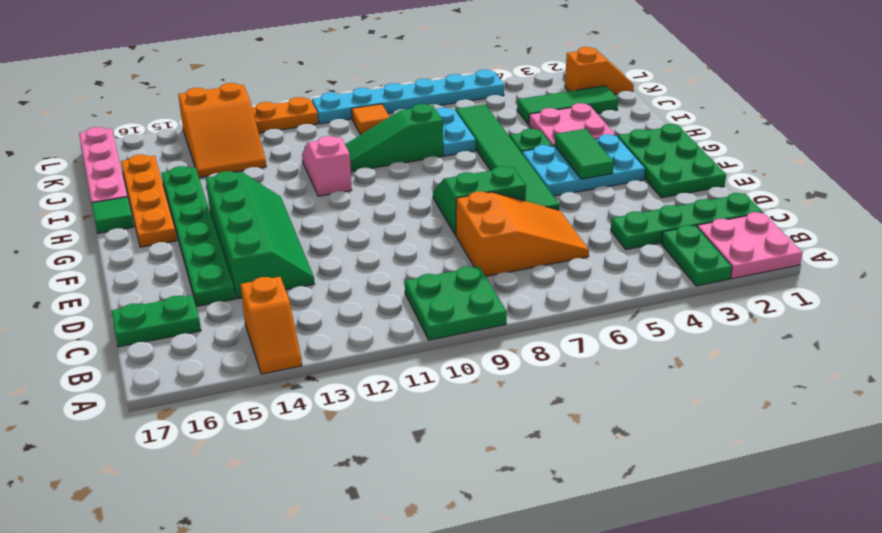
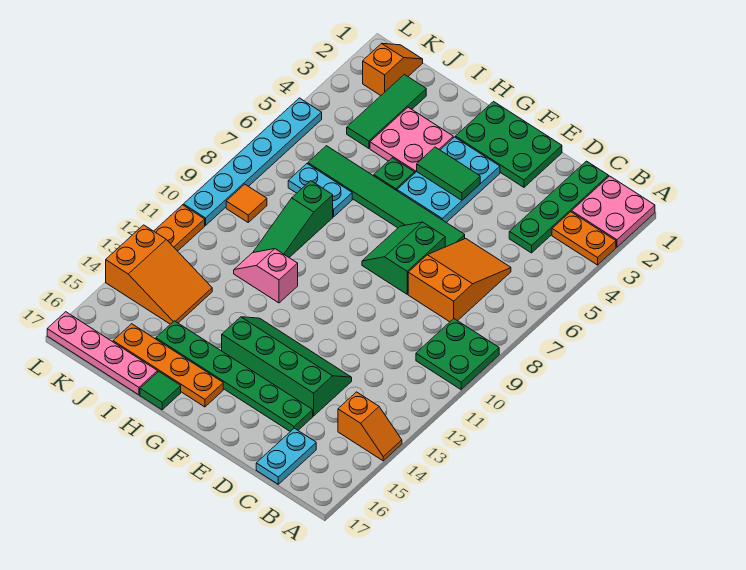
green plate A3:B3 level 1 -> orange plate A3:B3 level 1
green plate C16:C17 level 1 -> cyan plate C16:C17 level 1

